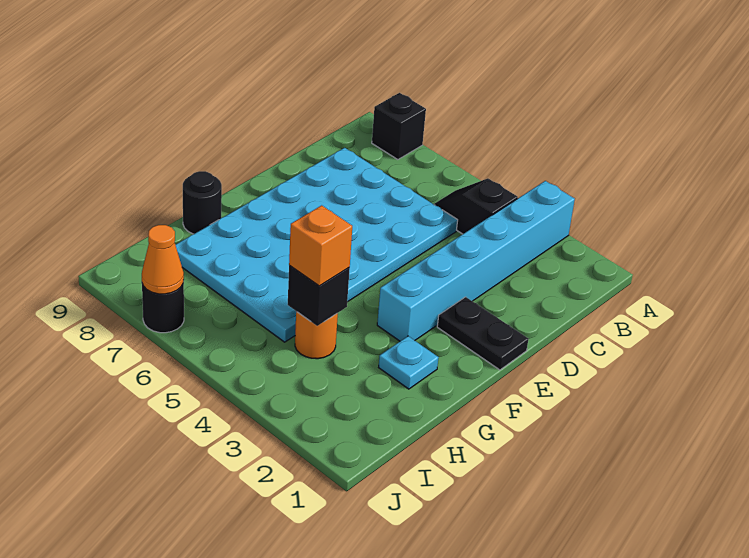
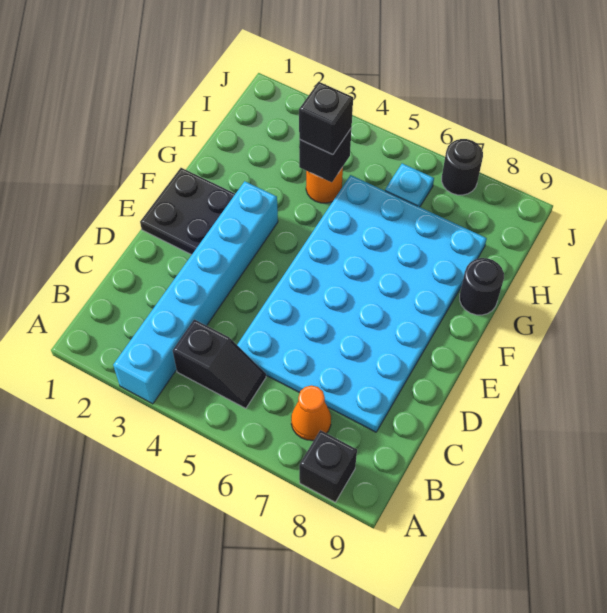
black plate E1:E2 level 1 -> black plate E1:F2 level 1
cyan plate G2 level 1 -> cyan plate I6 level 1
orange brick H4 level 3 -> black brick H4 level 3
orange cone J7 level 2 -> orange cone B7 level 1

